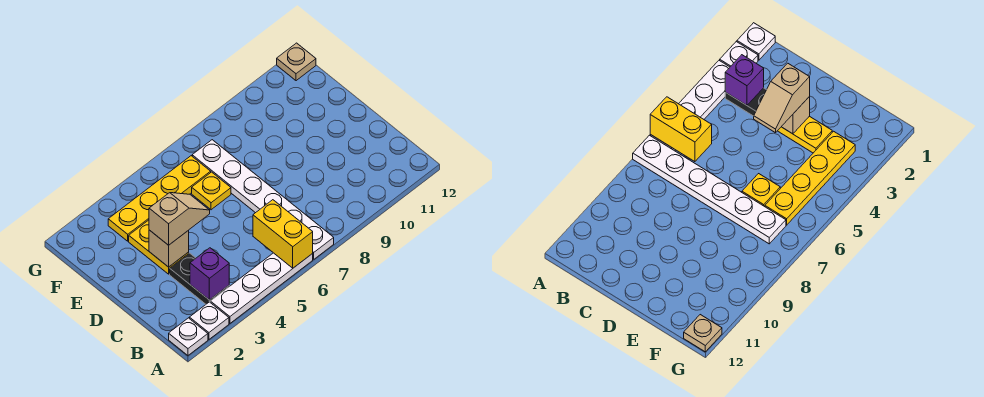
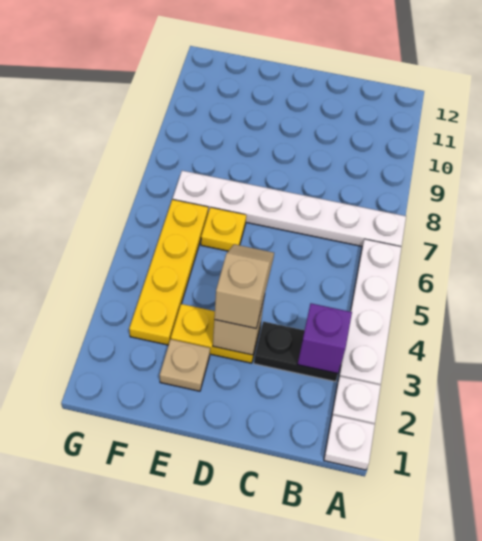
yellow brick A6:B6 level 2 -> none
tan plate G12 level 1 -> tan plate E2 level 1

